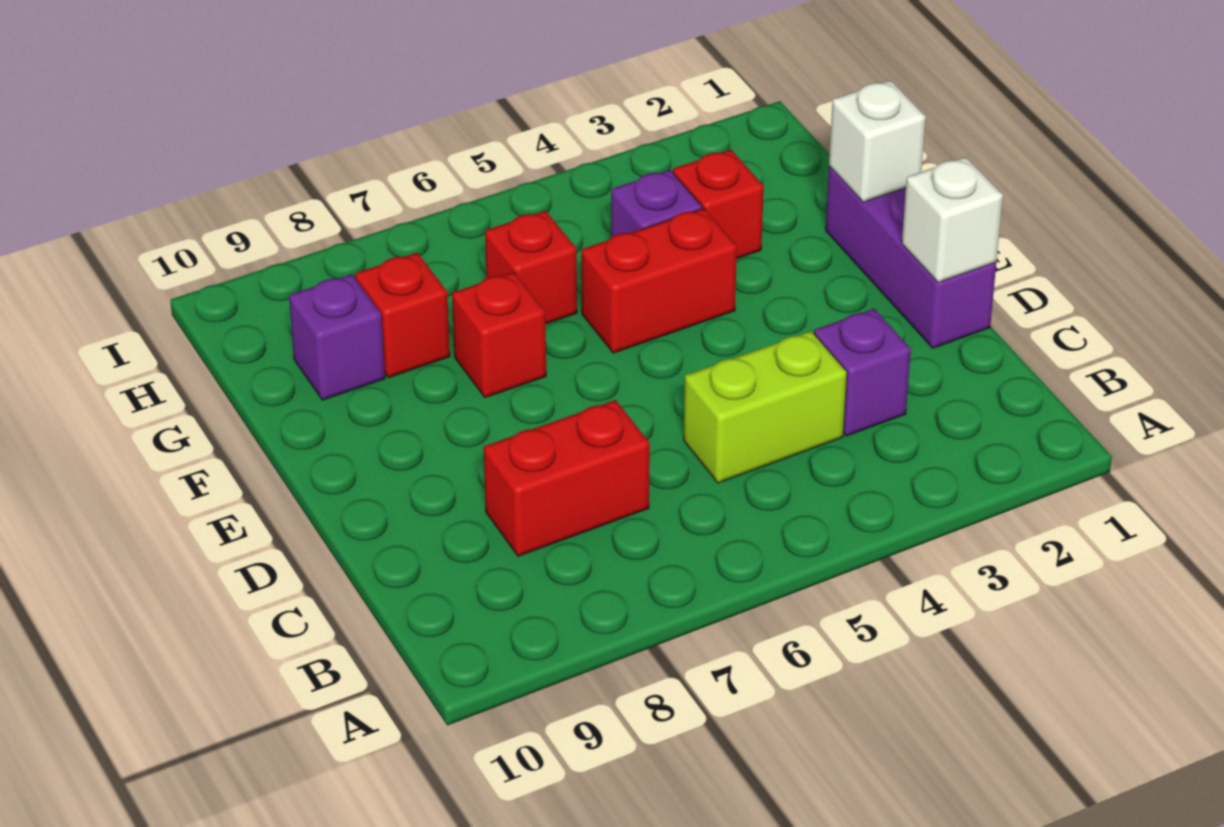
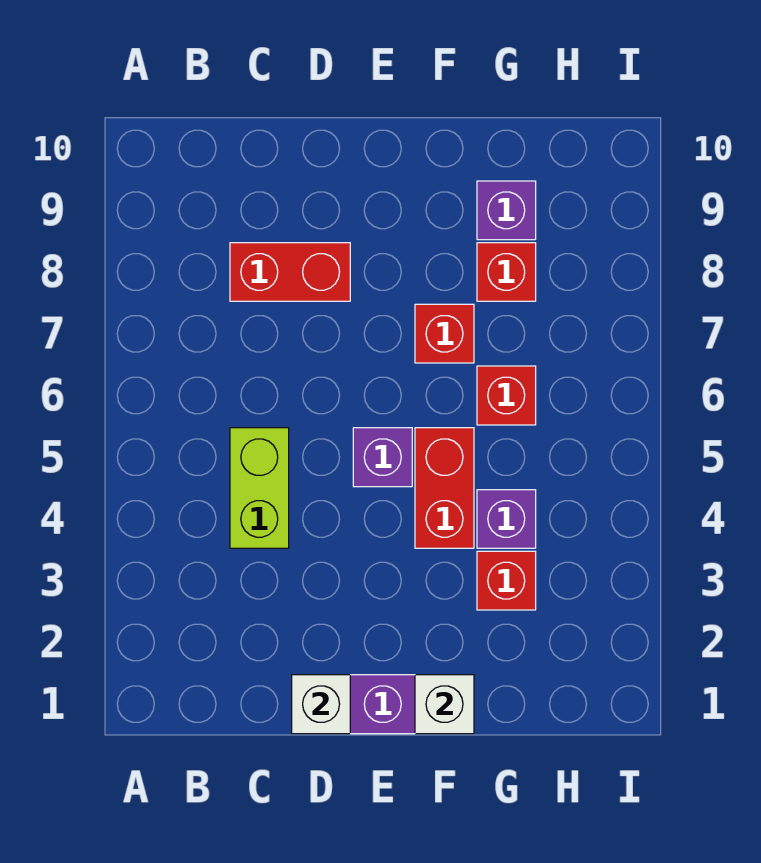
purple brick C3 level 1 -> purple brick E5 level 1
red brick C7:C8 level 1 -> red brick C8:D8 level 1

